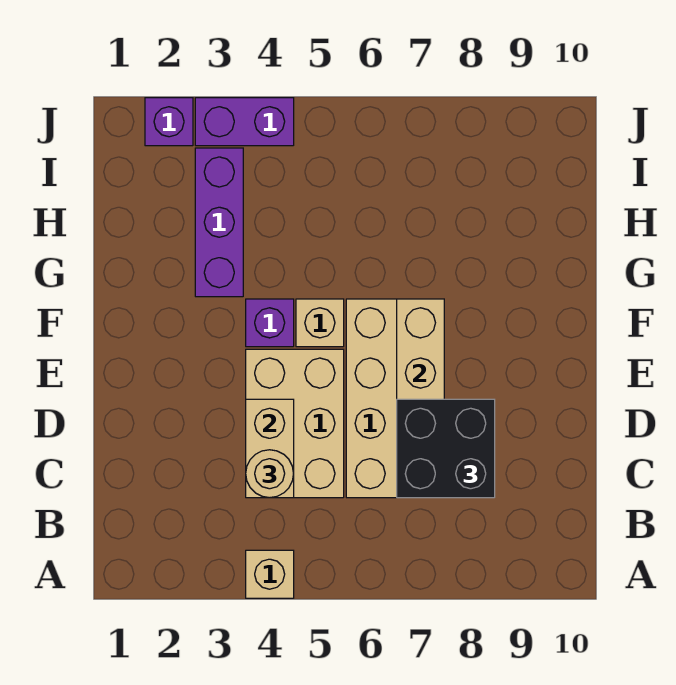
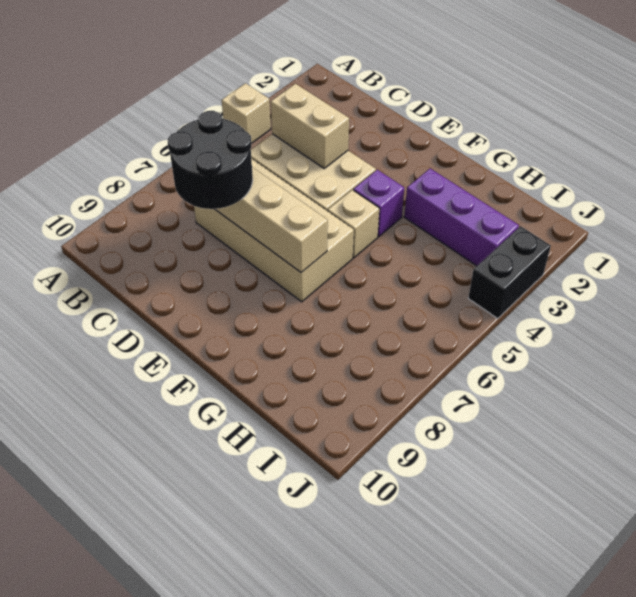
tan round brick C4 level 3 -> none
black brick C7:D8 level 3 -> black round brick C7:D8 level 3
purple brick J2 level 1 -> none
purple brick J3:J4 level 1 -> black brick J3:J4 level 1

